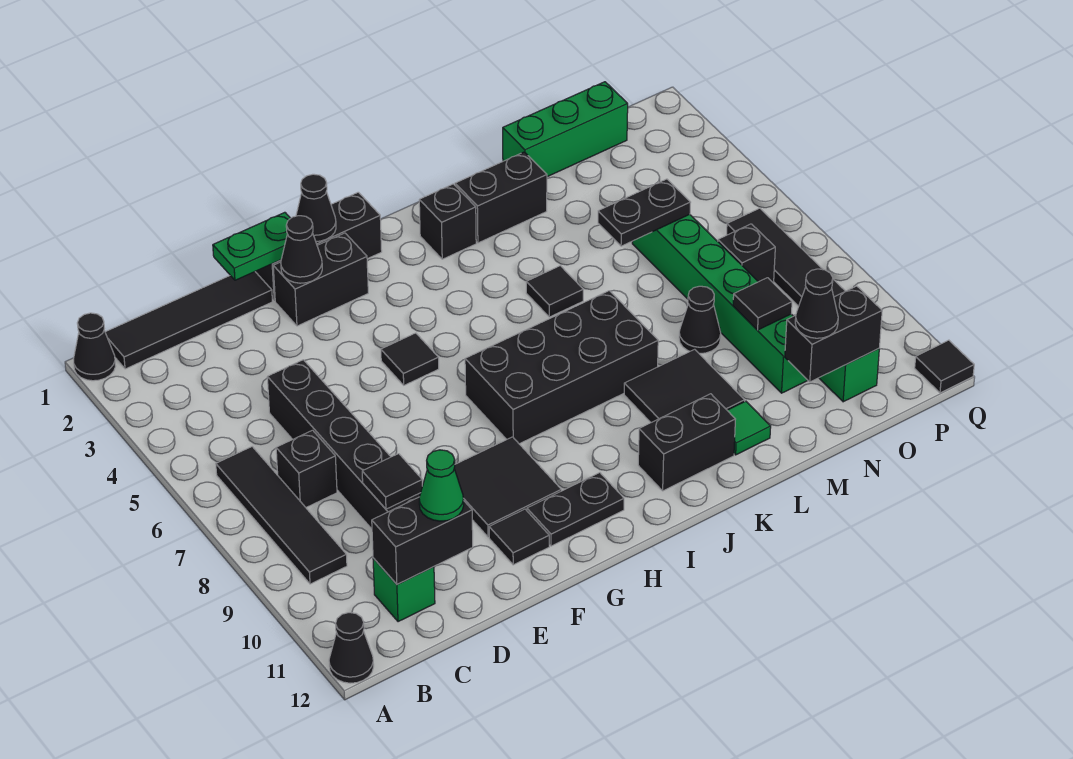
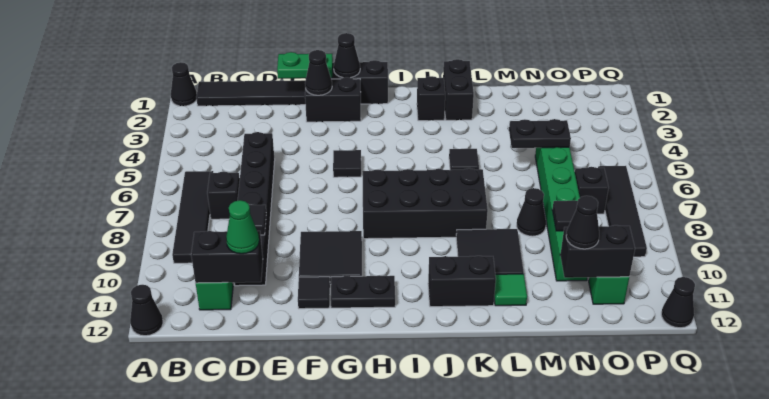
black brick K2:L2 level 1 -> black brick K1:K2 level 1
green brick M1:O1 level 1 -> none
black tile Q12 level 1 -> black cone Q12 level 1

